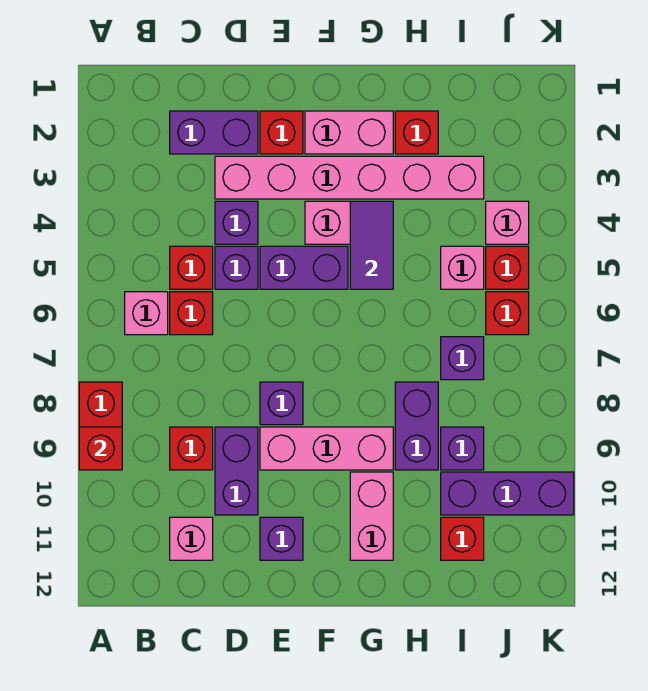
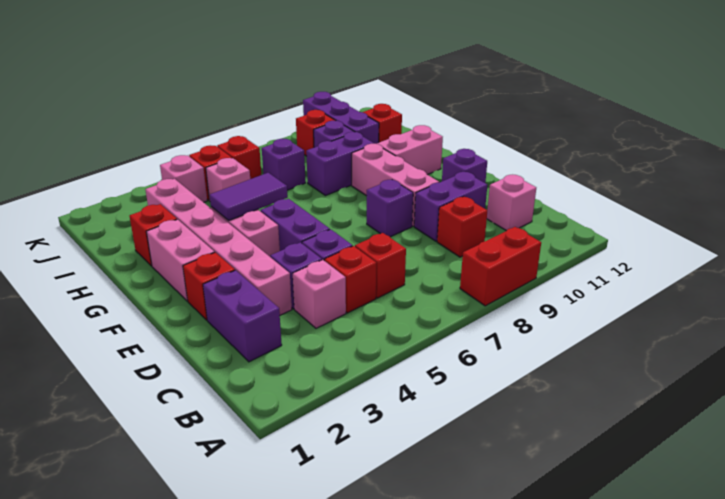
red brick A9 level 2 -> red brick J9 level 1
pink brick B6 level 1 -> pink brick C4 level 1

